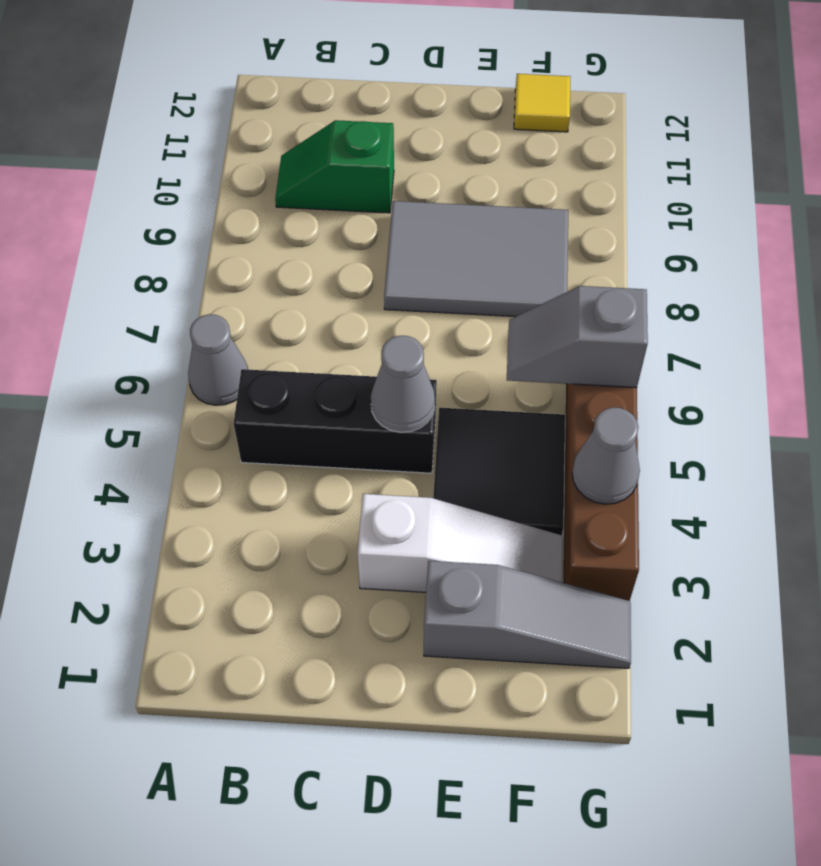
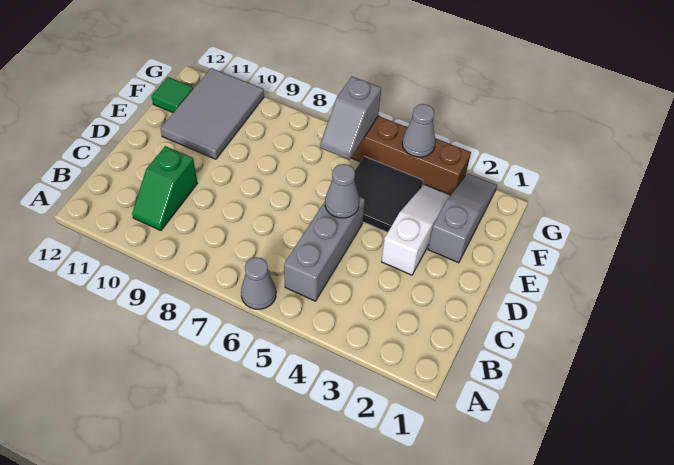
black brick B5:D5 level 1 -> grey brick B5:D5 level 1
grey tile D8:F9 level 1 -> grey tile E10:G11 level 1
yellow tile F12 level 1 -> green tile F12 level 1

